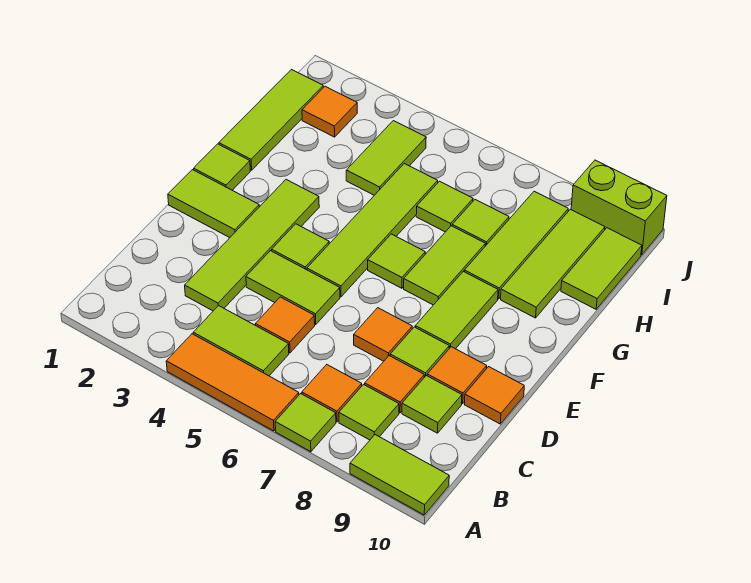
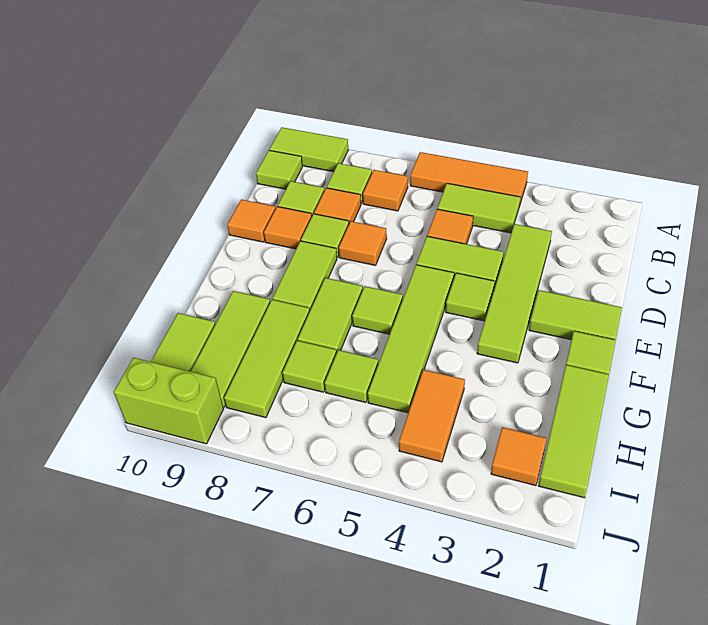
lime tile A7 level 1 -> lime tile B10 level 1
lime tile H4:I4 level 1 -> orange tile H4:I4 level 1

